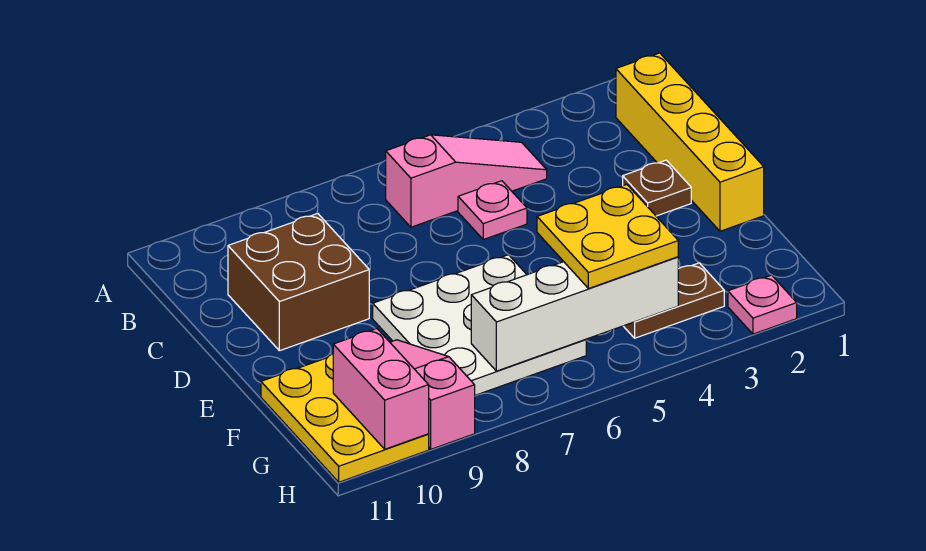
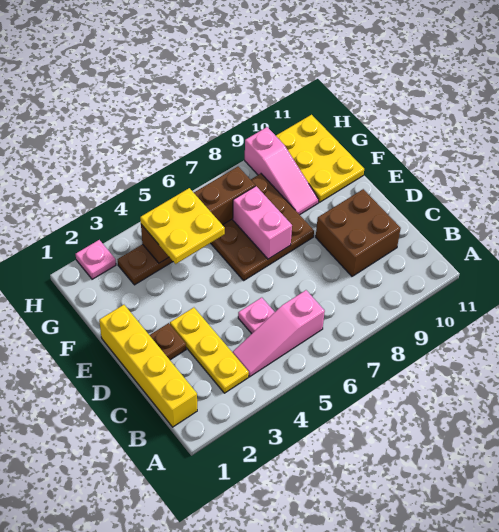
none -> yellow plate B3:D3 level 1
white plate E6:G8 level 1 -> brown plate E6:G8 level 1
white brick G4:G7 level 2 -> brown brick G4:G7 level 2
pink brick G10:H10 level 2 -> pink brick E7:F7 level 2

